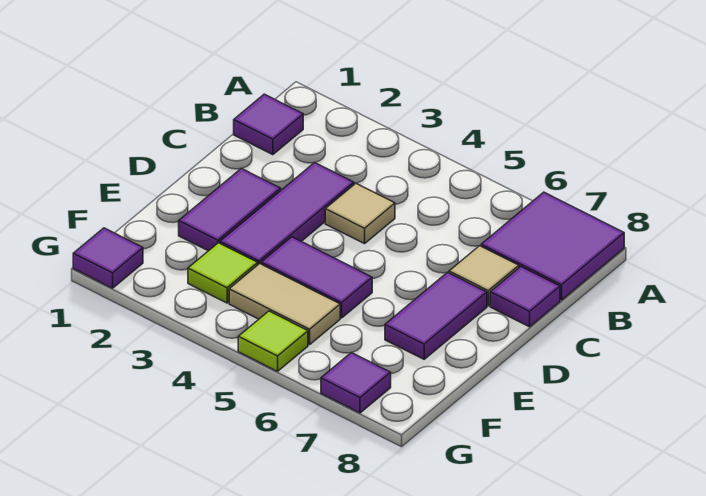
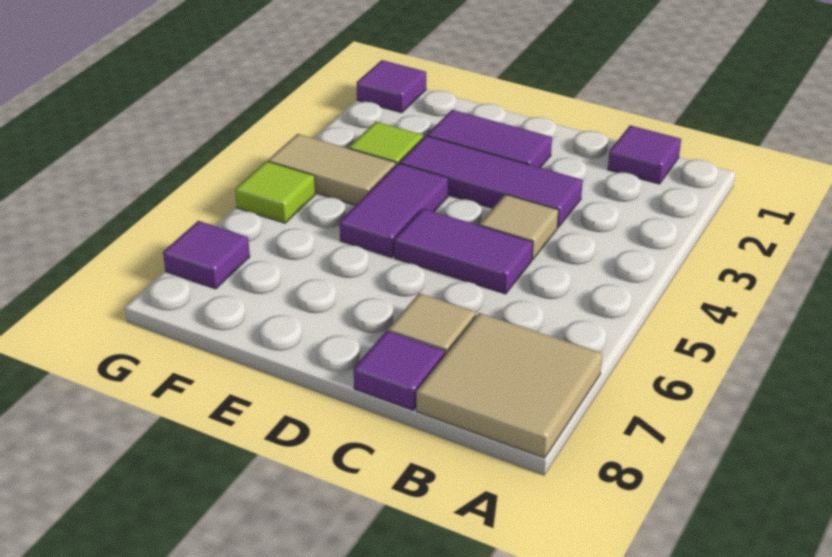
purple tile A7:B8 level 1 -> tan tile A7:B8 level 1
purple tile D7:E7 level 1 -> purple tile C5:D5 level 1
tan tile F4:F5 level 1 -> tan tile F4:G4 level 1

